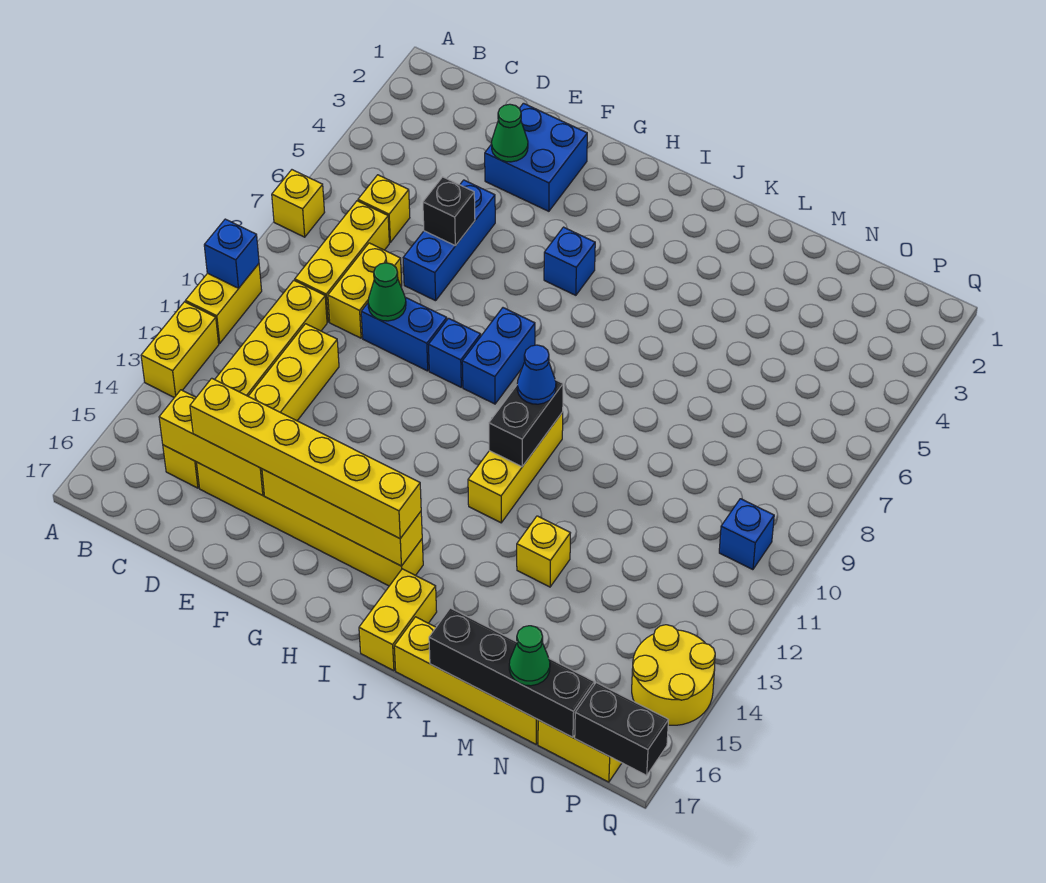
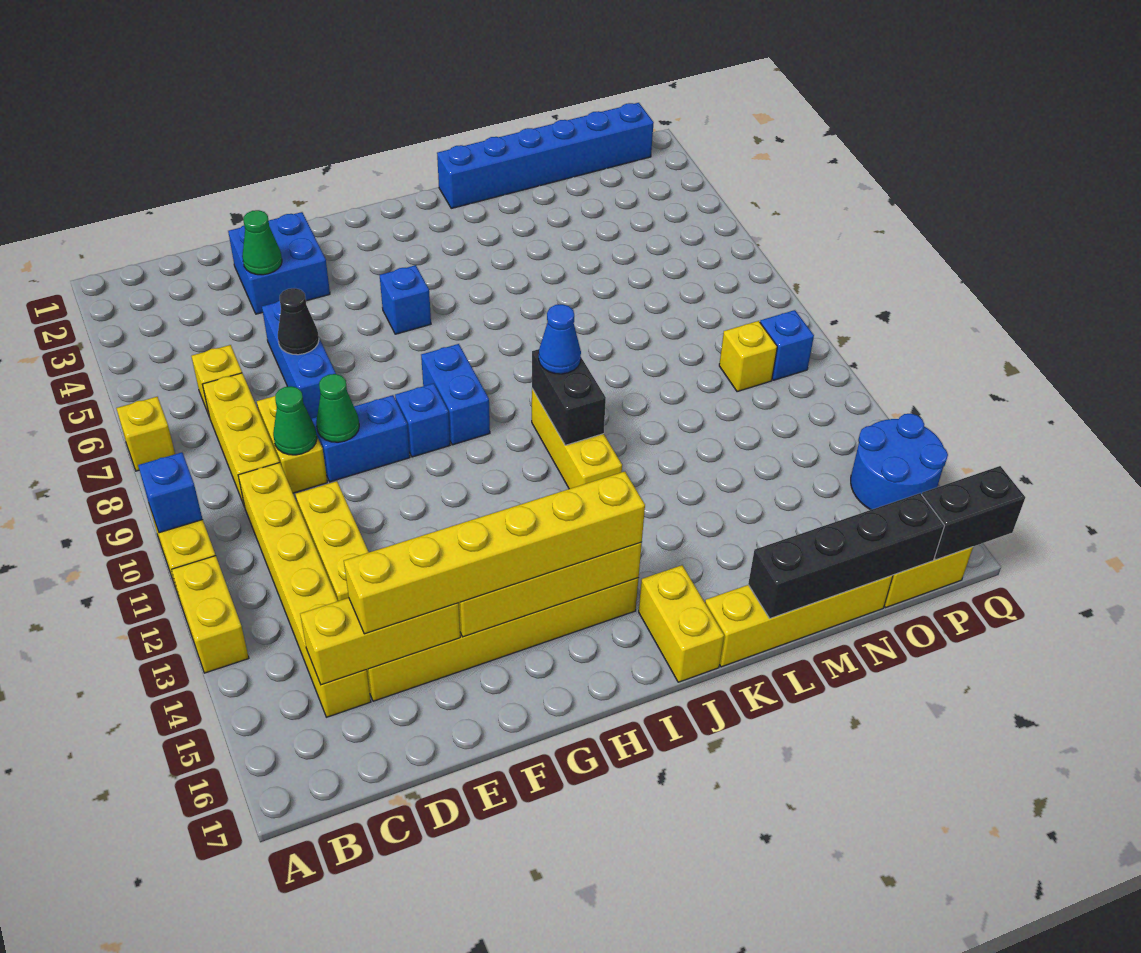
black brick E6 level 2 -> black cone E6 level 2
none -> blue brick K1:P1 level 1
yellow brick L13 level 1 -> yellow brick O10 level 1
green cone N17 level 3 -> green cone D9 level 2
yellow round brick P14:Q15 level 1 -> blue round brick P14:Q15 level 1

